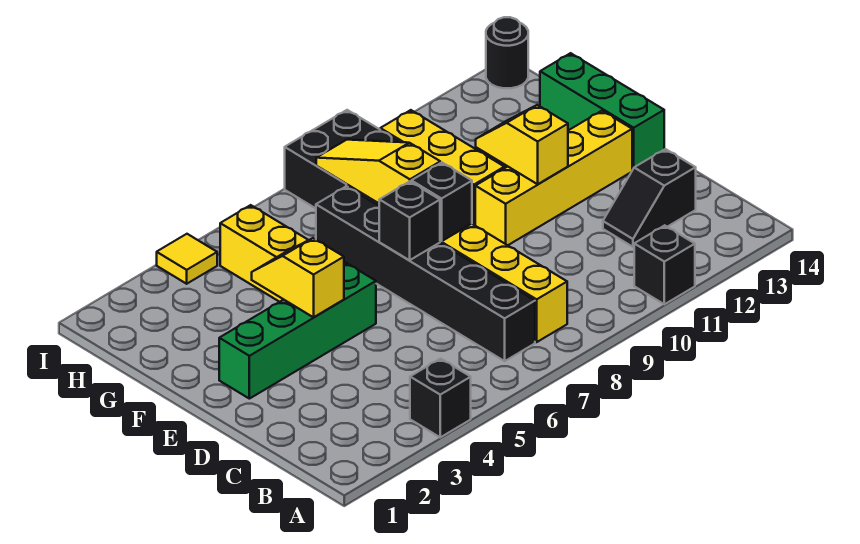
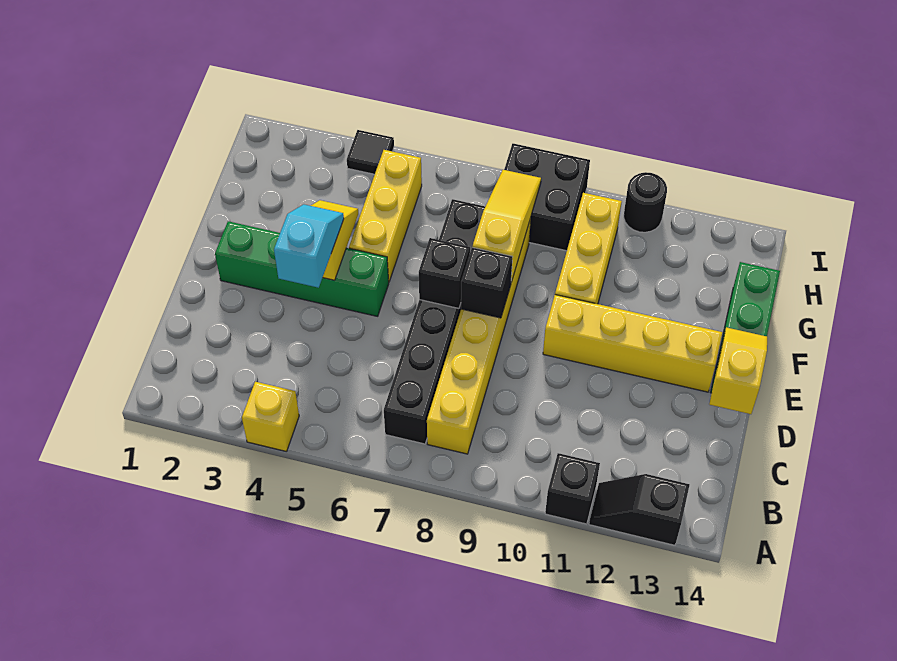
black brick A4 level 1 -> yellow brick A4 level 1
black slope C12:C13 level 1 top 13 -> black slope A12:A13 level 1 top 13
none -> cyan slope D4:E4 level 3 top D
yellow slope E11:F11 level 2 top E -> yellow slope D14:E14 level 2 top D
yellow tile I4 level 1 -> black tile I4 level 1
black round brick I14 level 1 -> black round brick I11 level 1

